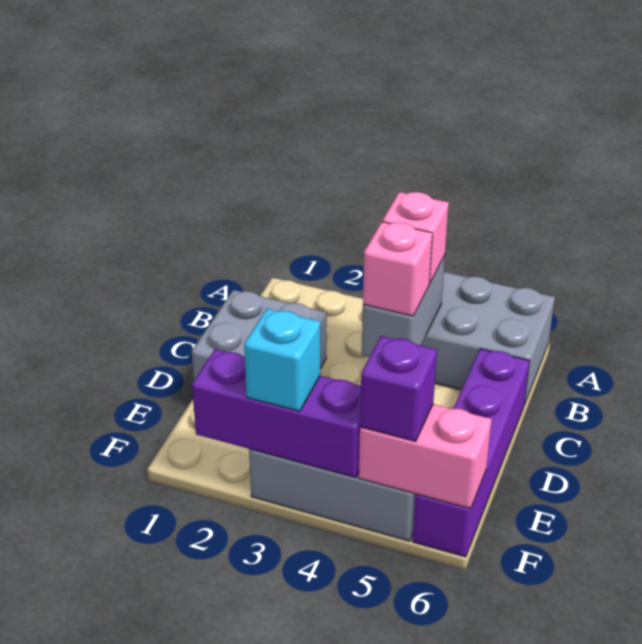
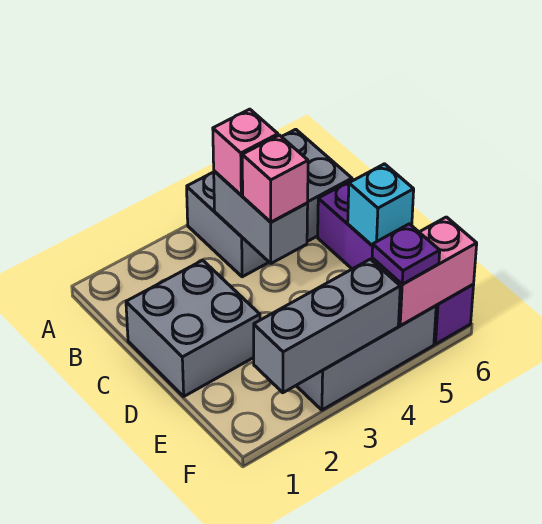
purple brick F2:F4 level 2 -> grey brick F2:F4 level 2
cyan brick F3 level 3 -> cyan brick D6 level 2
purple brick F5 level 3 -> purple plate F5 level 3

